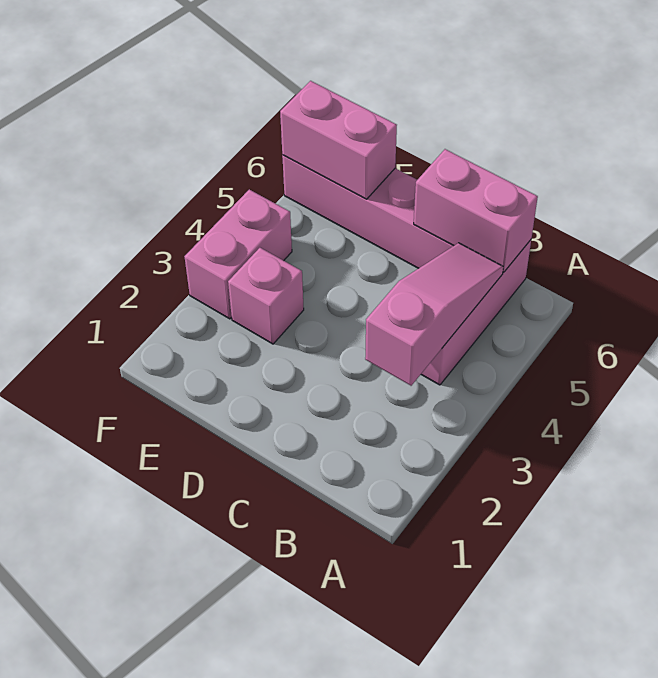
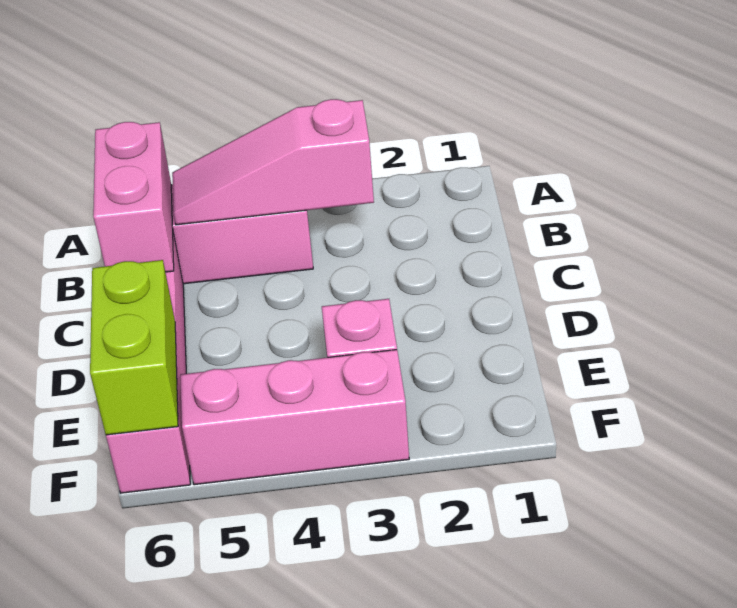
pink brick E6:F6 level 2 -> lime brick E6:F6 level 2
pink brick F3:F4 level 1 -> pink brick F3:F5 level 1

